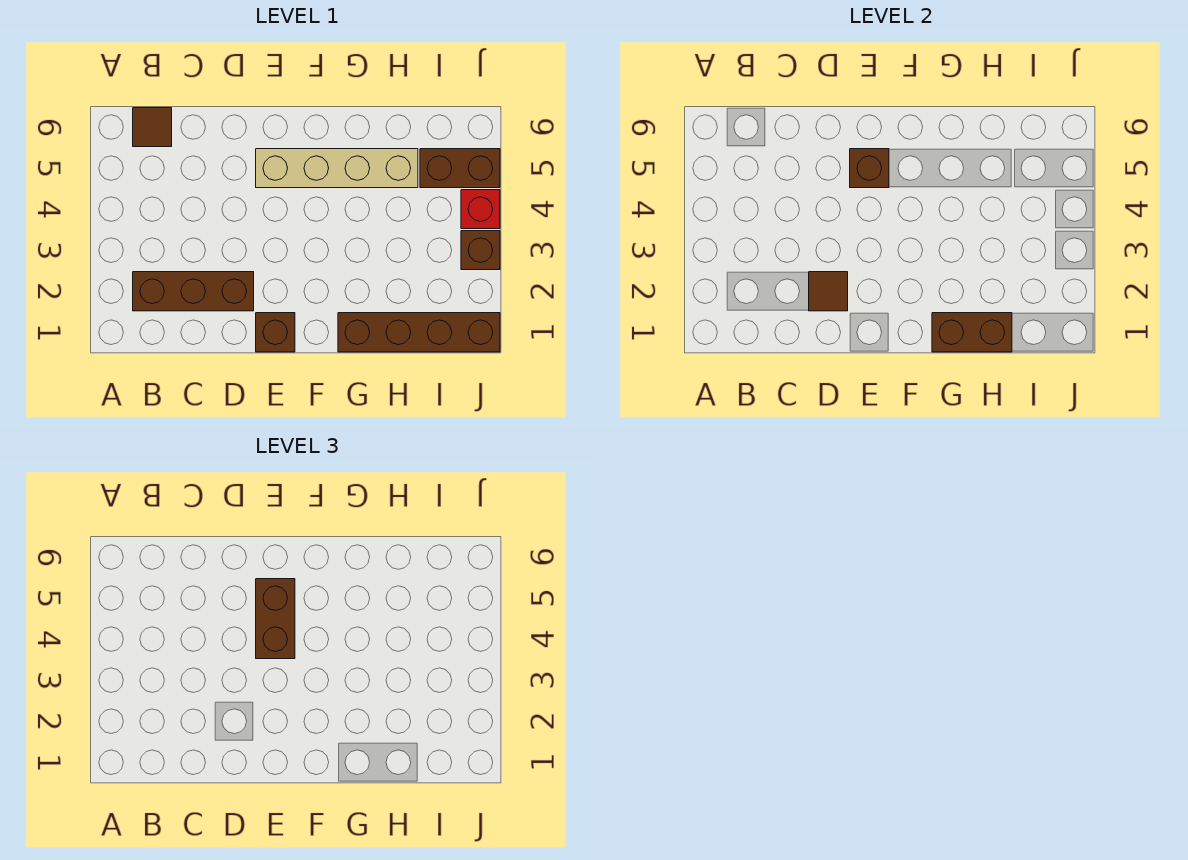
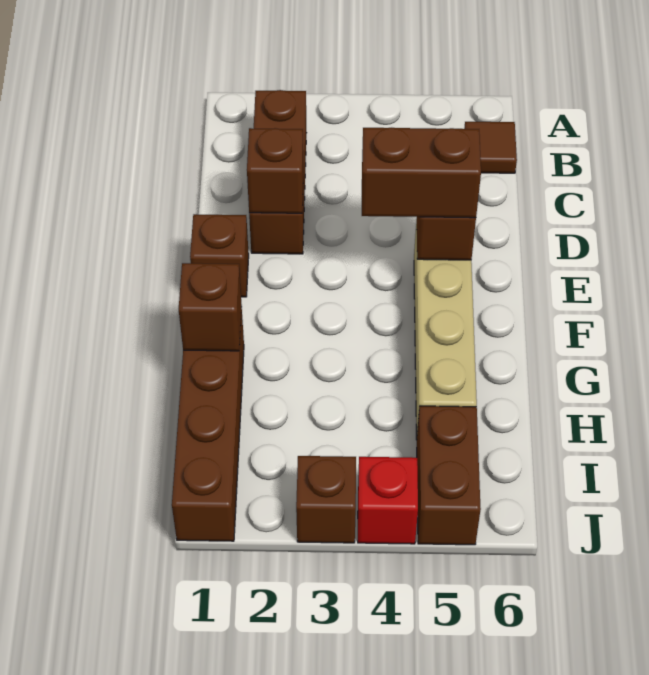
brown tile D2 level 2 -> brown brick D2 level 2
brown brick G1:H1 level 2 -> brown brick G1 level 2

